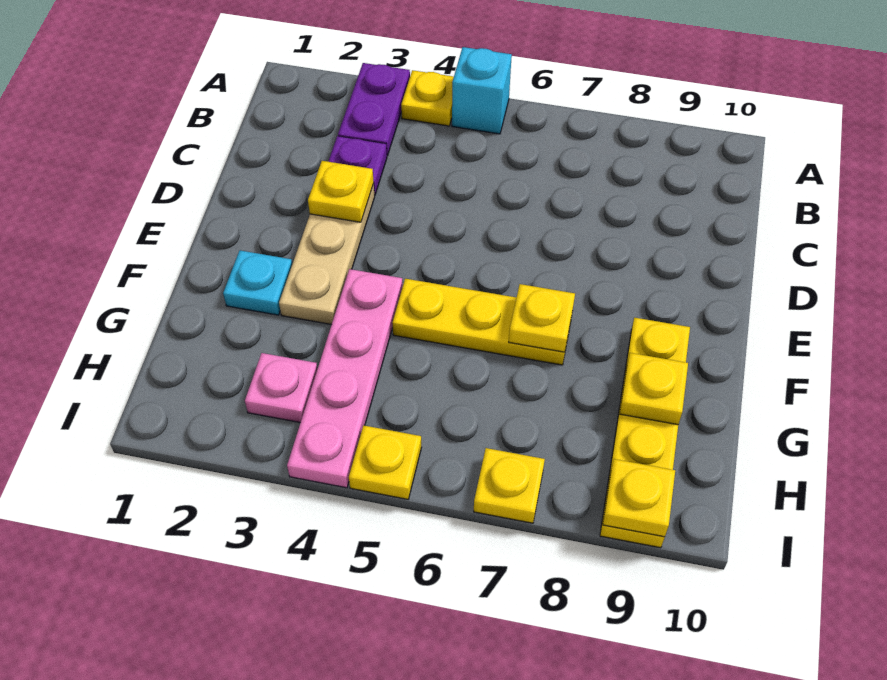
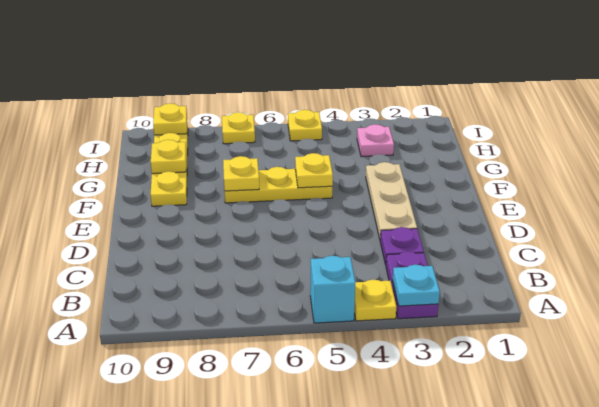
yellow plate D3 level 2 -> yellow plate F5 level 2
cyan plate F2 level 1 -> cyan plate A3 level 2
pink plate F4:I4 level 1 -> none

